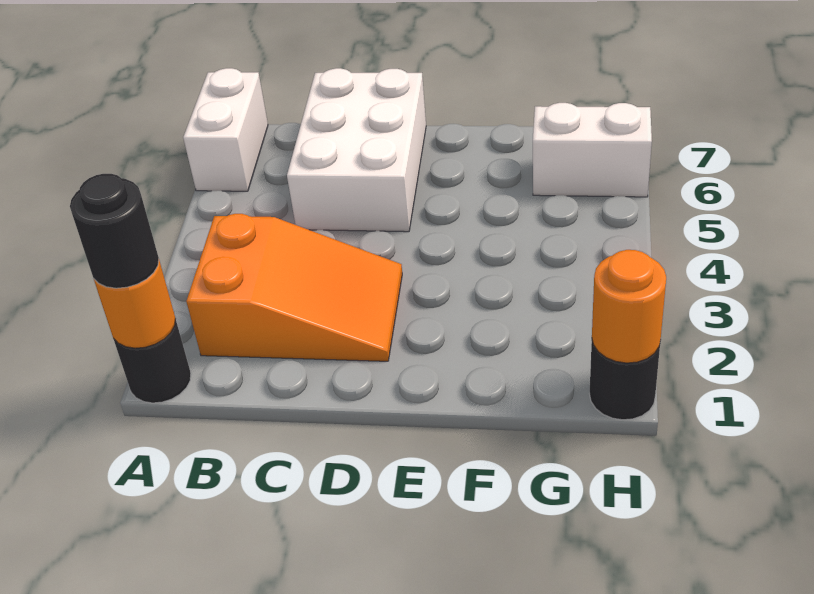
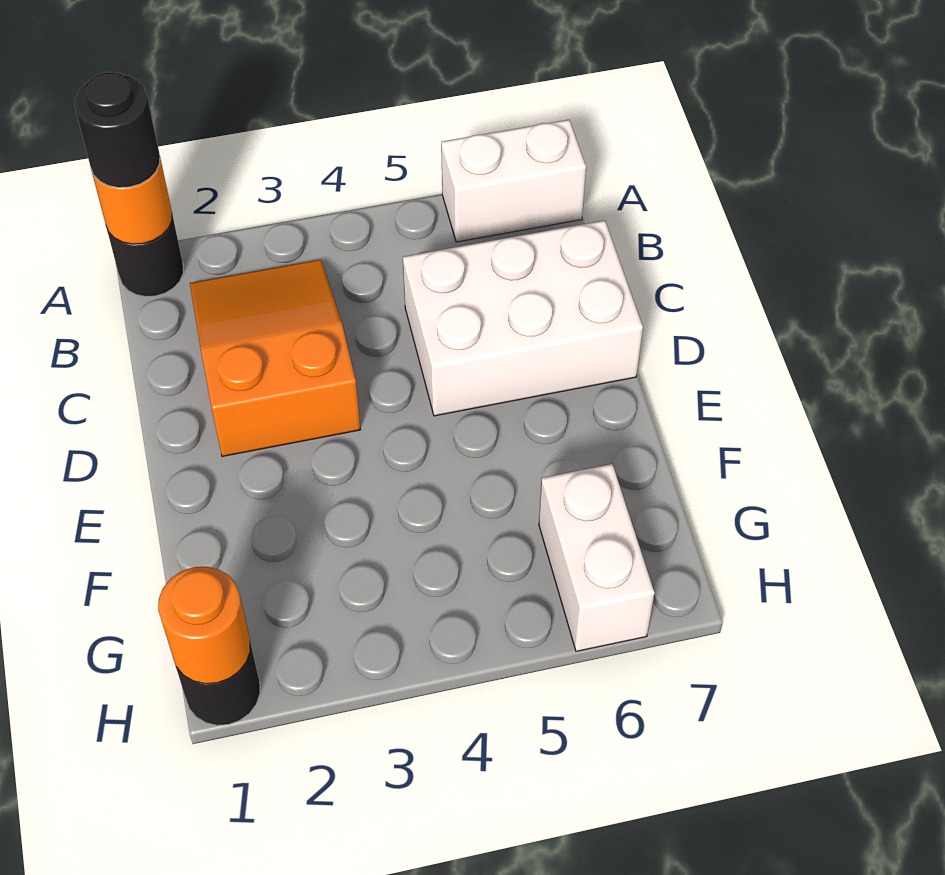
orange slope B2:D3 level 1 top B -> orange slope B2:D3 level 1 top D

